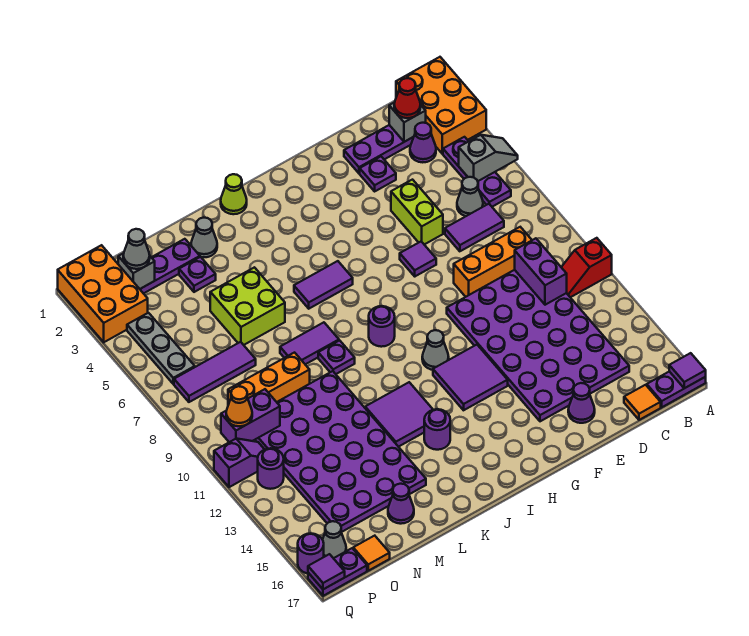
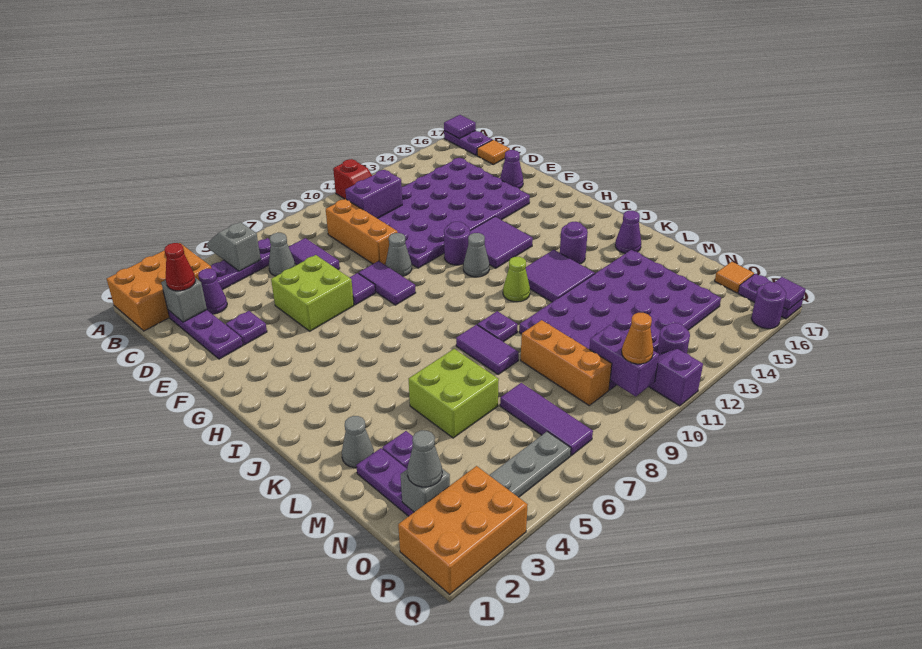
lime brick E5:E6 level 1 -> lime brick E5:F6 level 1
purple tile I6:J6 level 1 -> purple tile F8:G8 level 1
purple round brick I9 level 1 -> purple round brick G11 level 1
lime cone J1 level 1 -> lime cone J11 level 1
purple cone M16 level 1 -> purple cone K16 level 1
grey cone P16 level 1 -> grey cone F9 level 1

